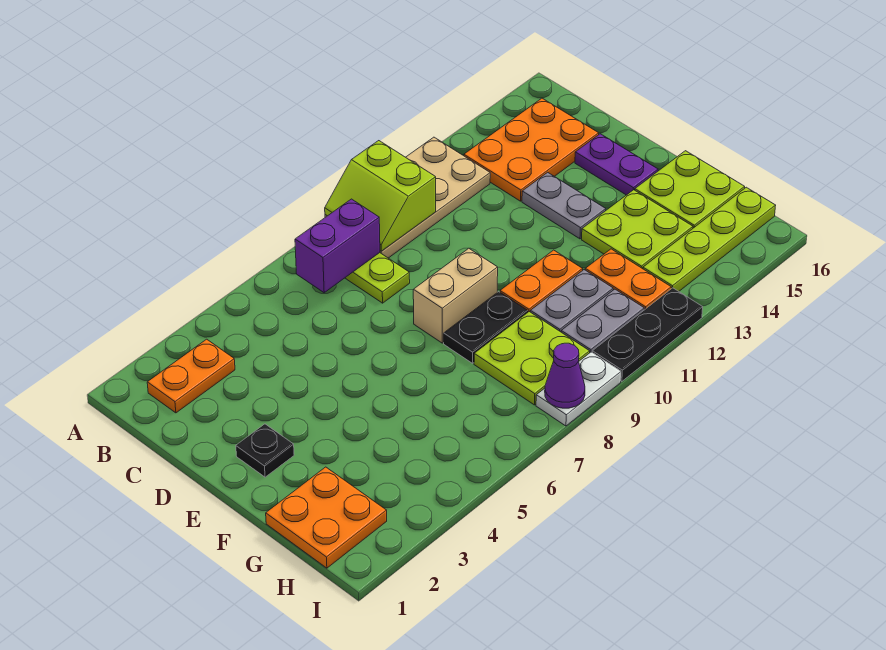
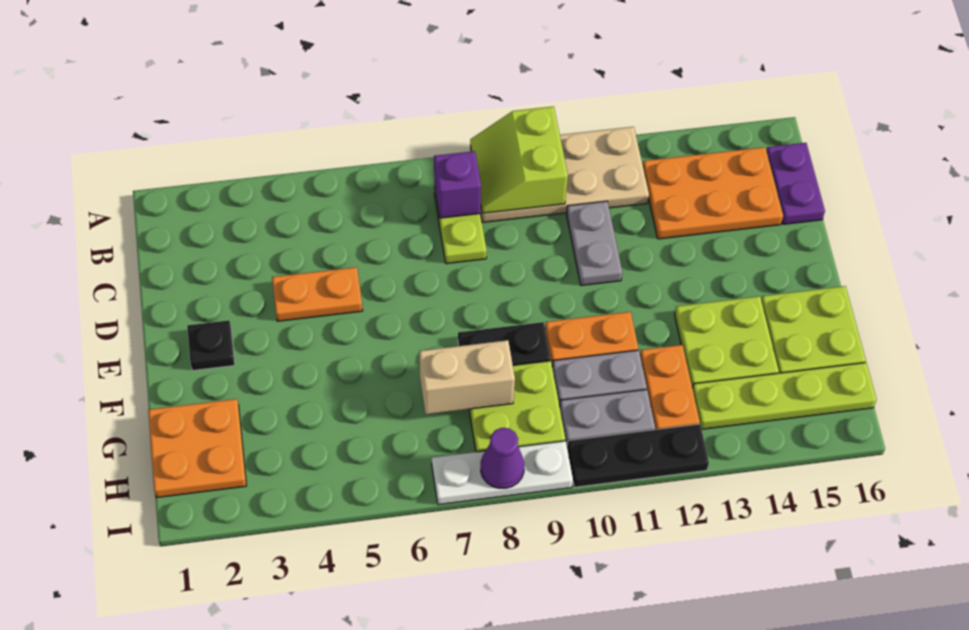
orange plate B2:B3 level 1 -> orange plate D4:D5 level 1
purple brick B7:B8 level 2 -> purple brick B8 level 2
grey plate D13:E13 level 1 -> grey plate C11:D11 level 1
purple plate D15:E15 level 1 -> purple plate B16:C16 level 1
tan brick E8:E9 level 1 -> tan brick G7:G8 level 2
white plate I8:I9 level 1 -> white plate I7:I9 level 1

